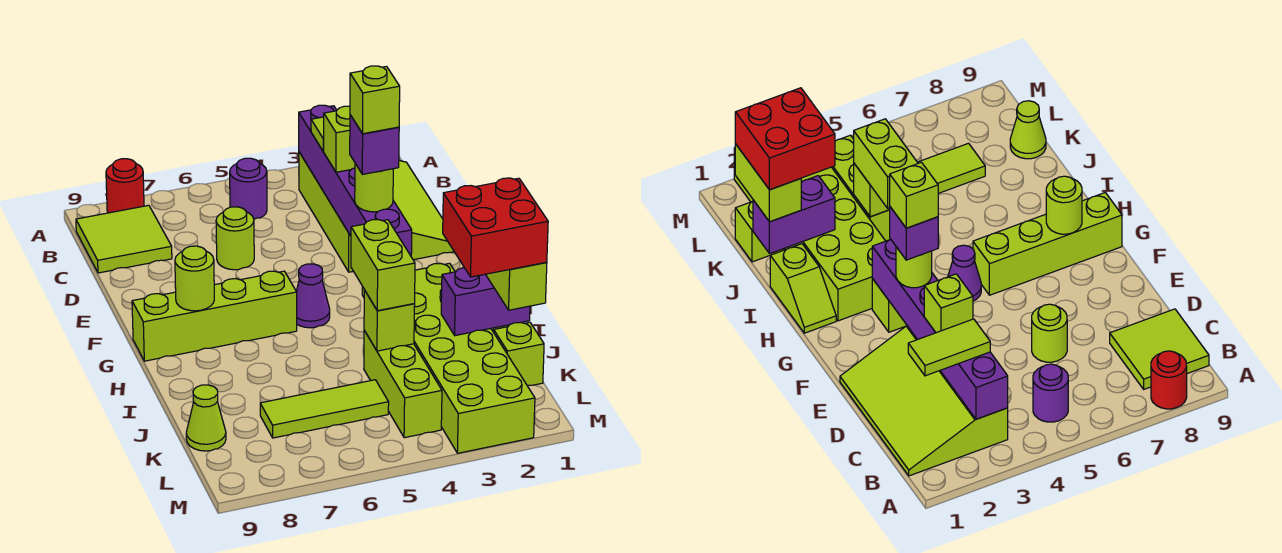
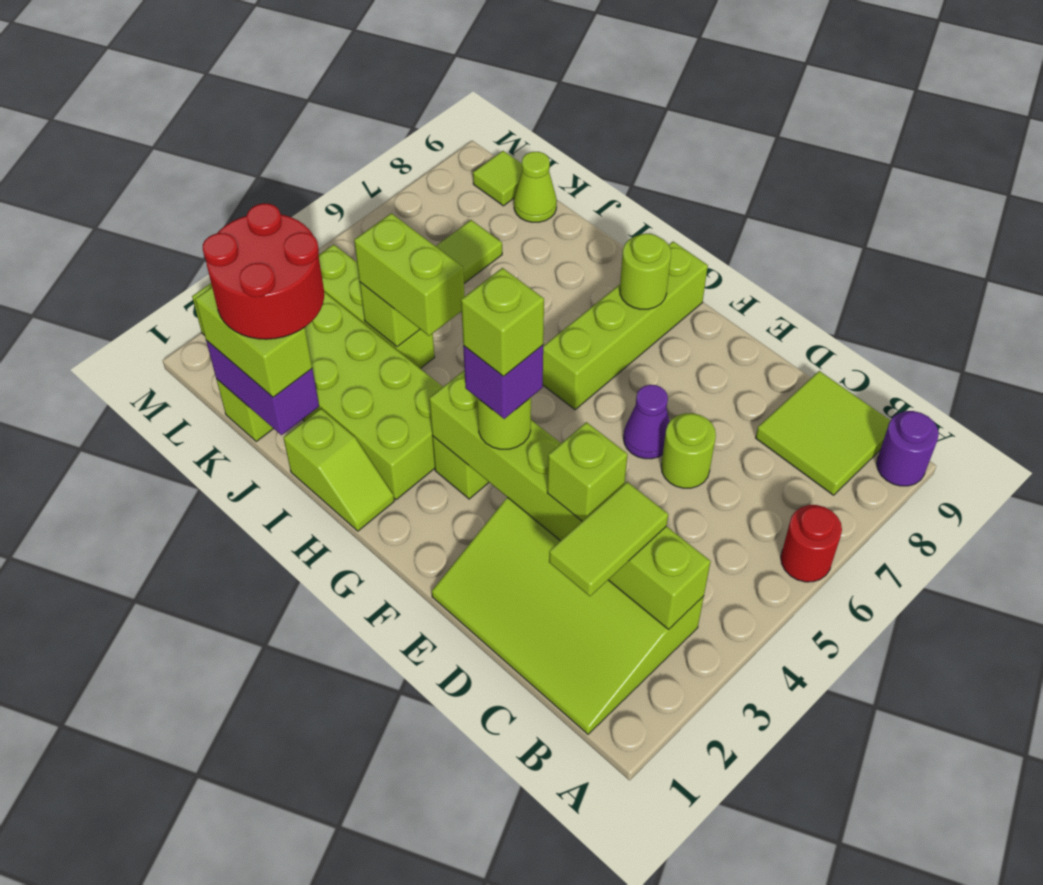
red round brick A8 level 1 -> red round brick A6 level 1
purple brick B3:G3 level 2 -> lime brick B3:G3 level 2
purple round brick B5 level 1 -> purple round brick A9 level 1
purple cone G5 level 1 -> purple cone E6 level 1
purple brick J1:J2 level 2 -> purple brick J1:K1 level 2
red brick J1:K2 level 4 -> red round brick J1:K2 level 4
none -> lime tile L9 level 1

